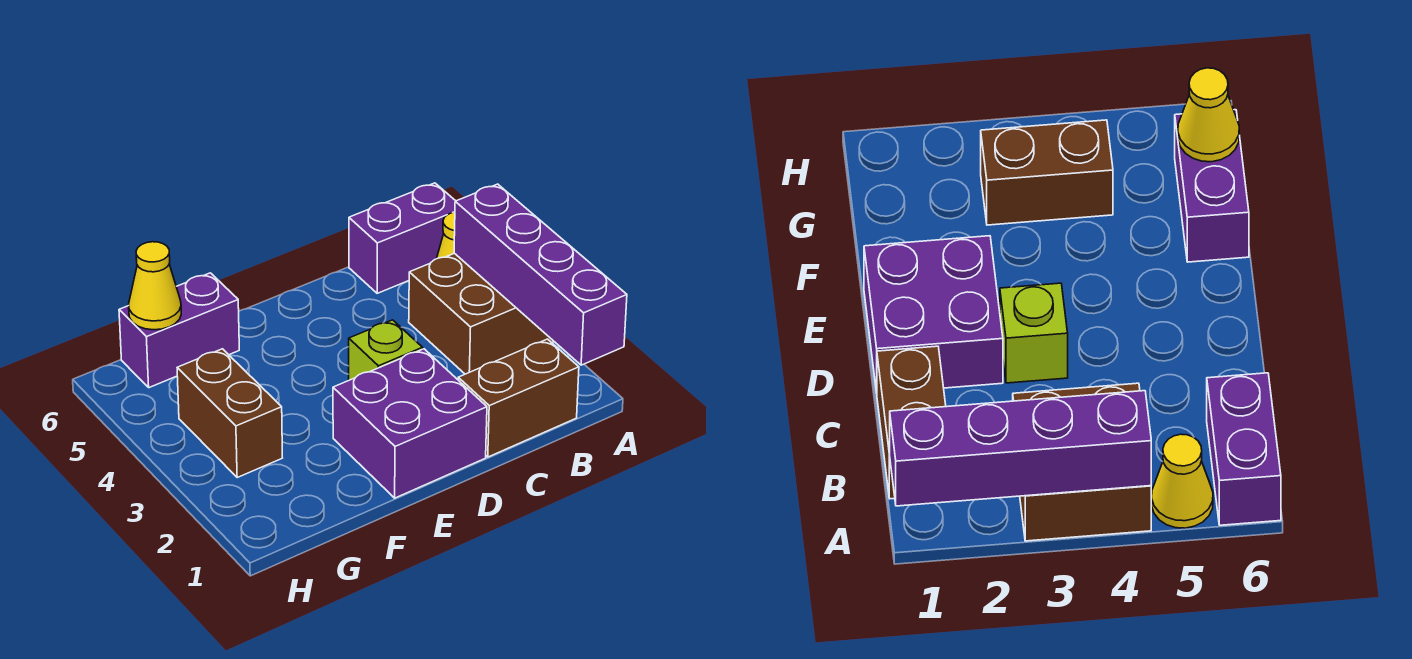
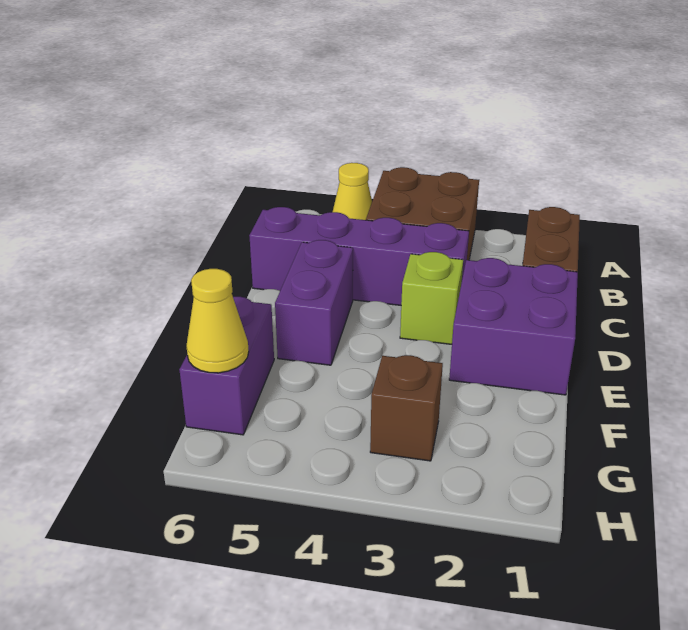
purple brick A1:A4 level 2 -> purple brick C3:C6 level 1
purple brick A6:B6 level 1 -> purple brick D5:E5 level 1
brown brick G3:G4 level 1 -> brown brick G3 level 1

